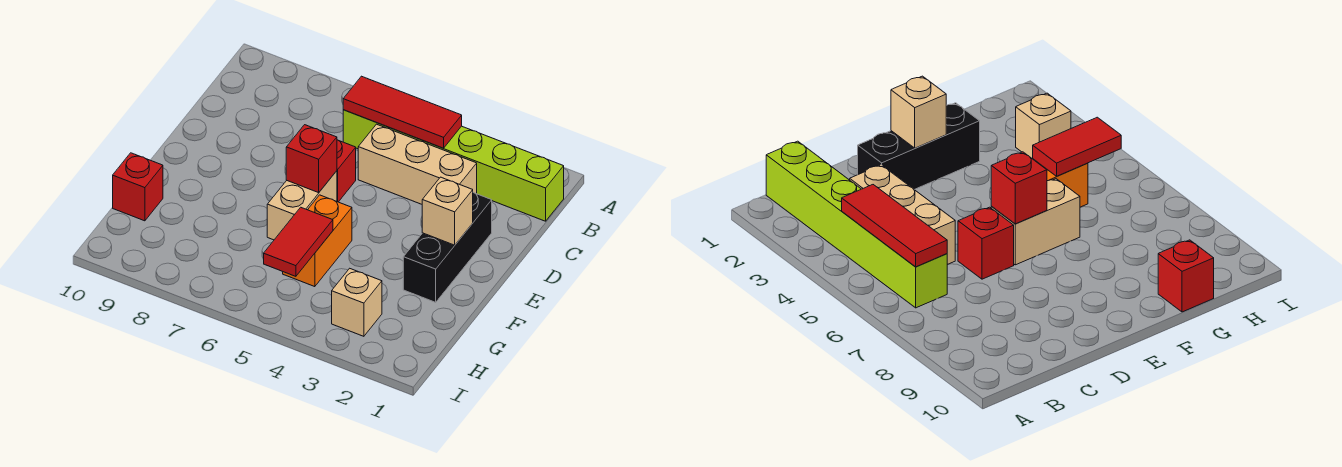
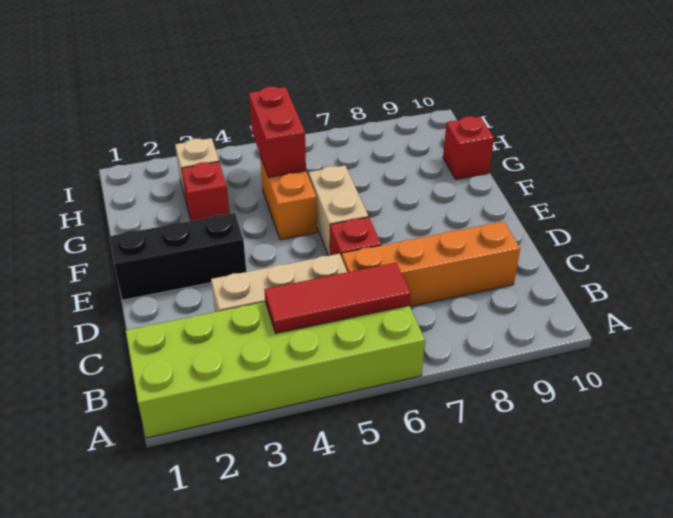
lime brick B1:B6 level 1 -> lime brick A1:B6 level 1
none -> orange brick C6:C9 level 1
black brick D2:F2 level 1 -> black brick E1:E3 level 1
tan brick E2 level 2 -> none
red brick E6 level 2 -> red brick G3 level 1
red tile G5:H5 level 2 -> red brick G5:H5 level 2

